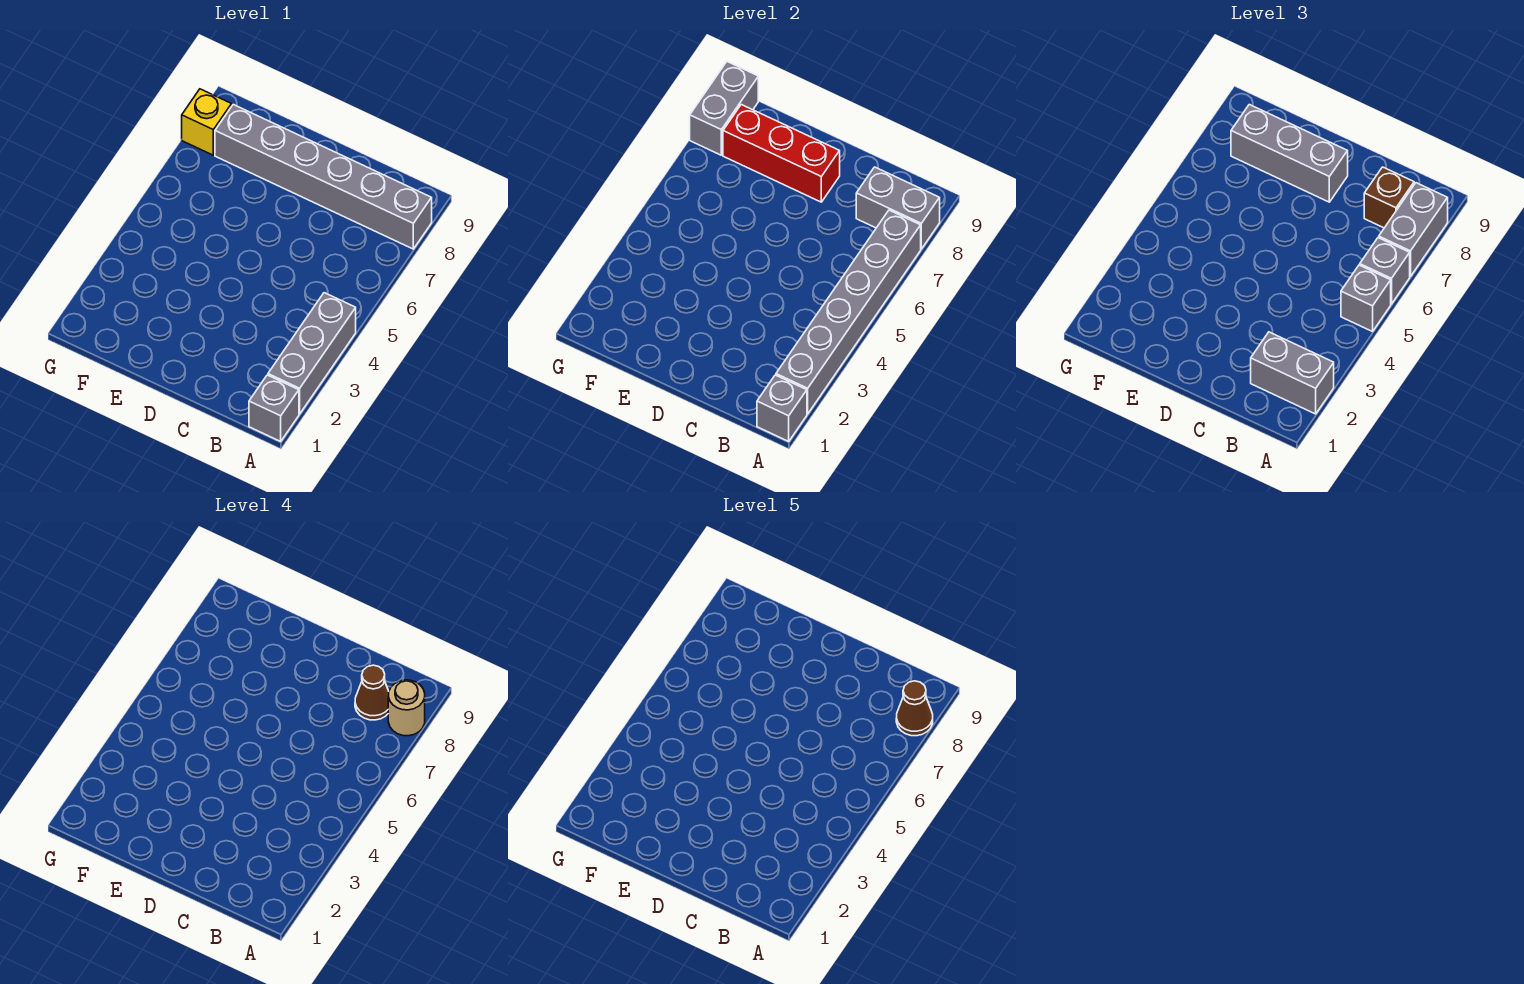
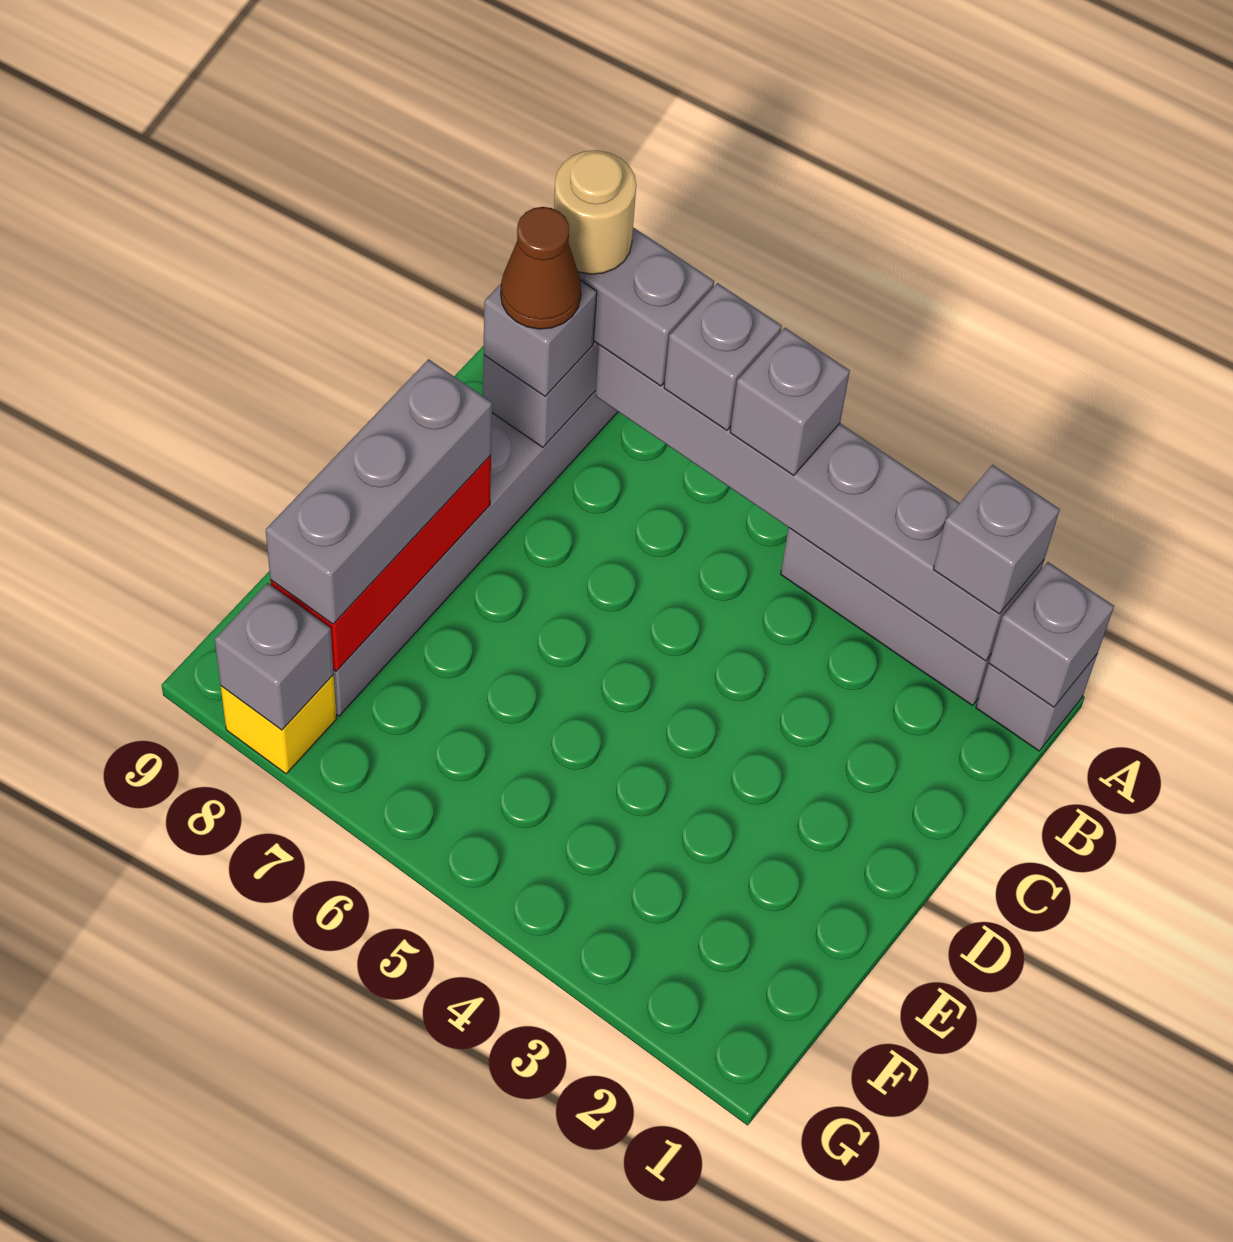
grey brick A2:B2 level 3 -> grey brick A2 level 3
brown cone A8 level 5 -> none
brown brick B8 level 3 -> grey brick B8 level 3
grey brick G8:G9 level 2 -> grey brick G8 level 2

